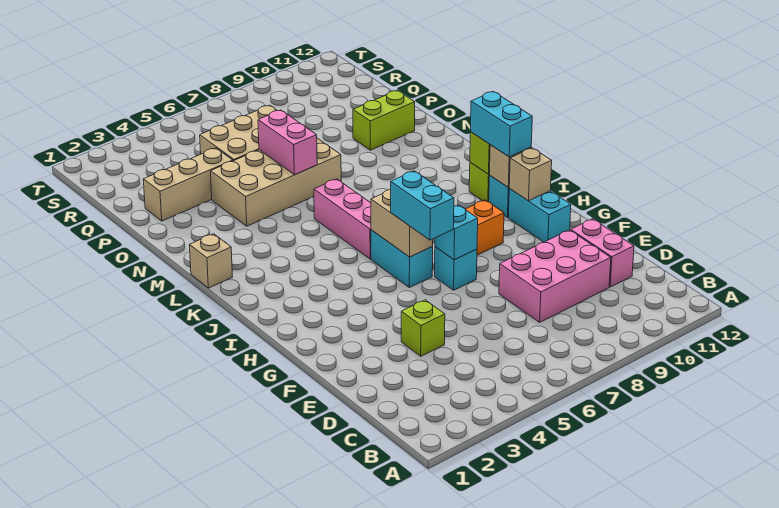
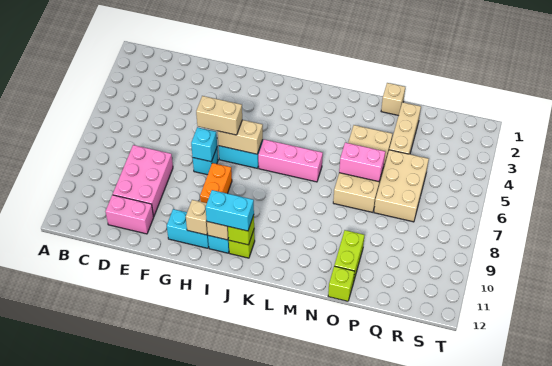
lime brick E4 level 1 -> lime brick O12 level 1
cyan brick G6:H6 level 3 -> tan brick G6:H6 level 3
tan brick L1 level 1 -> tan brick O1 level 1

